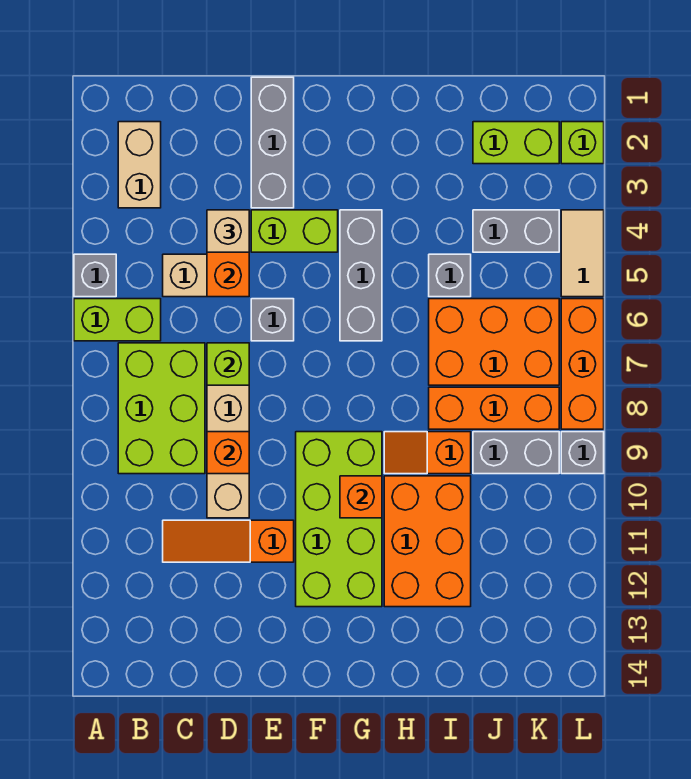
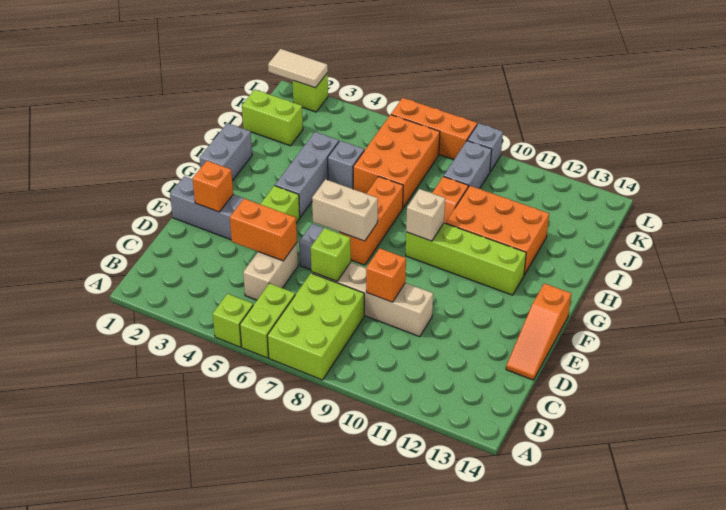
grey brick A5 level 1 -> lime brick A5 level 1
tan brick B2:B3 level 1 -> tan brick F6:F7 level 2
lime brick B7:C9 level 1 -> lime brick A7:C8 level 1
orange slope C11:E11 level 1 top E -> orange slope D14:F14 level 1 top F
tan brick D4 level 3 -> tan brick G9 level 2
lime brick F9:G12 level 1 -> lime brick G9:G12 level 1
grey brick G4:G6 level 1 -> grey brick G4:I4 level 1
orange brick G10 level 2 -> orange brick E2 level 2
orange brick I8:K8 level 1 -> orange brick F7:H7 level 1
lime brick J2:K2 level 1 -> lime brick J1:J2 level 1
grey brick J4:K4 level 1 -> grey brick G1:H1 level 1
tan tile L4:L5 level 1 -> tan tile L1:L2 level 2

